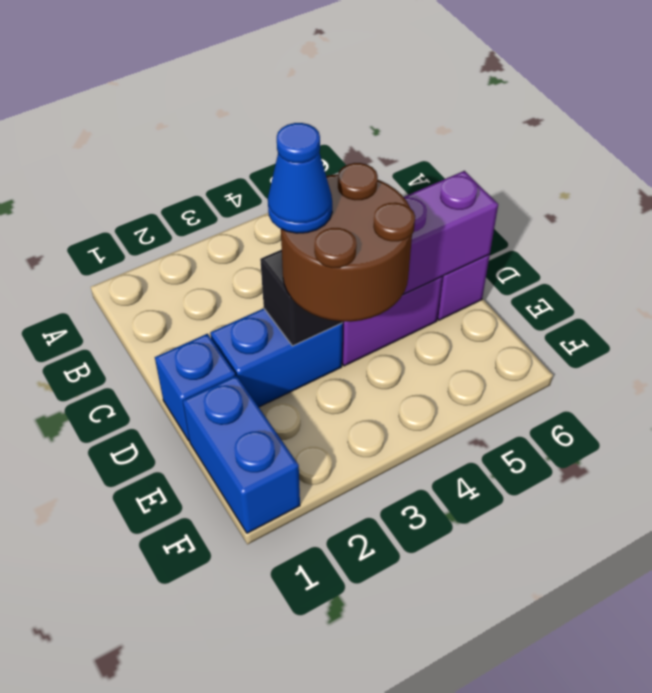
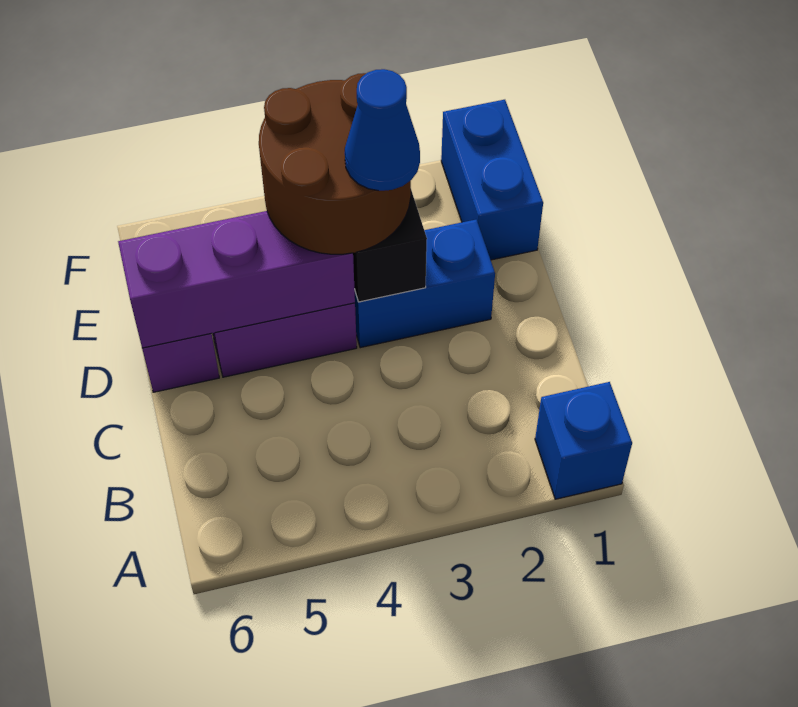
blue brick D1 level 1 -> blue brick A1 level 1

